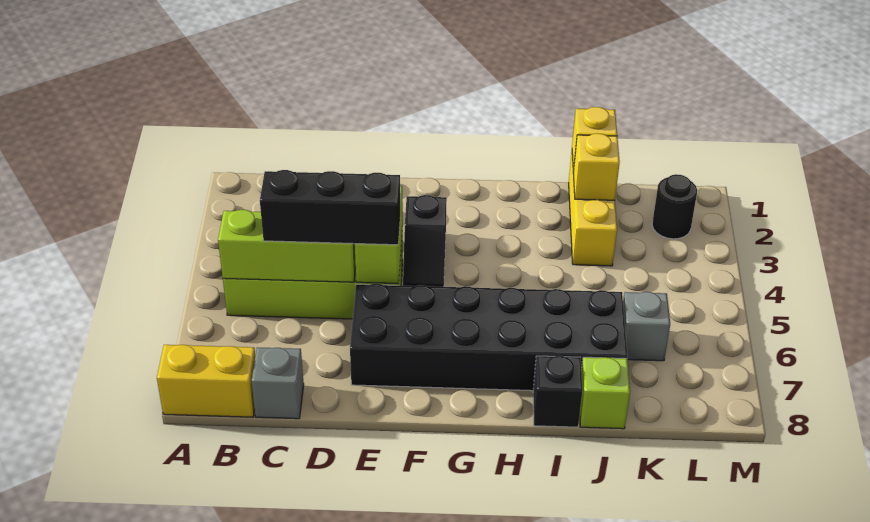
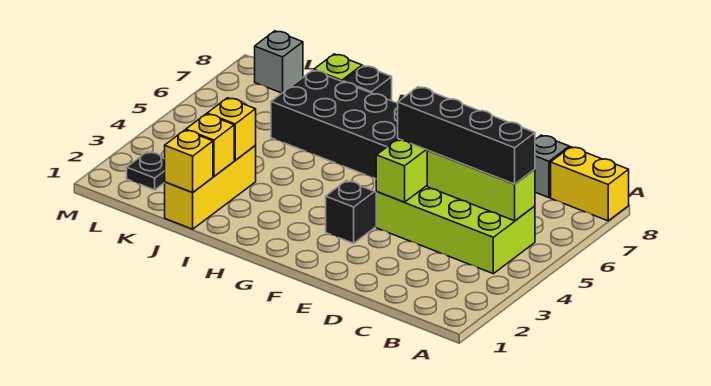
black brick C5:E5 level 3 -> black brick B5:E5 level 3
none -> yellow brick J3 level 2
grey brick K6 level 1 -> grey brick L8 level 1
black round brick L2 level 1 -> black plate L2 level 1

